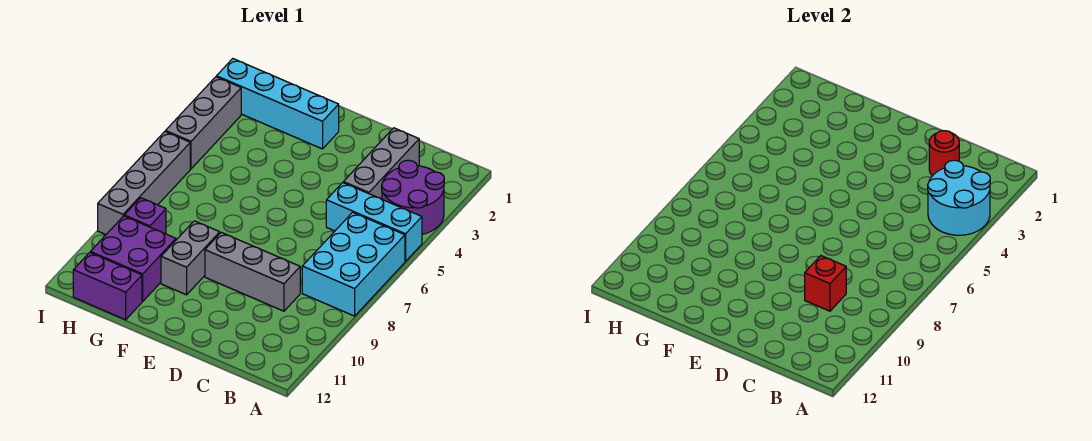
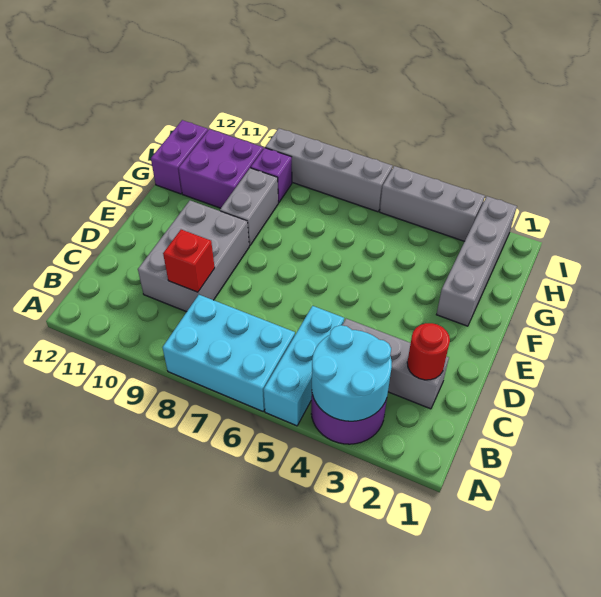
grey brick C9:E9 level 1 -> grey brick C9:E10 level 1
cyan brick F2:I2 level 1 -> grey brick F2:I2 level 1
grey brick F9:F10 level 1 -> grey brick F9:G9 level 1

